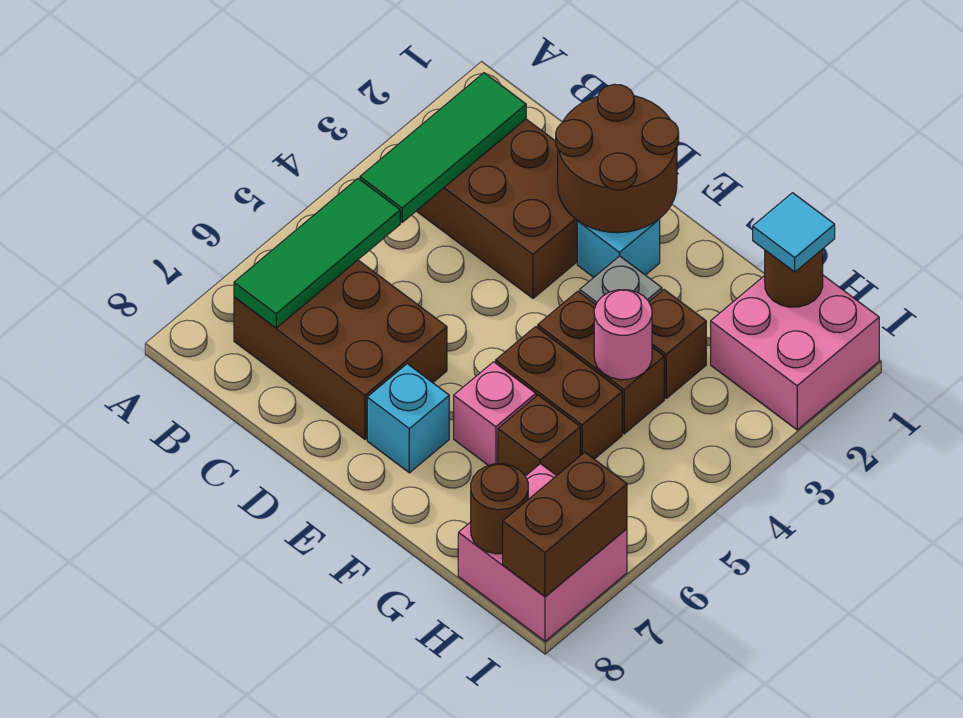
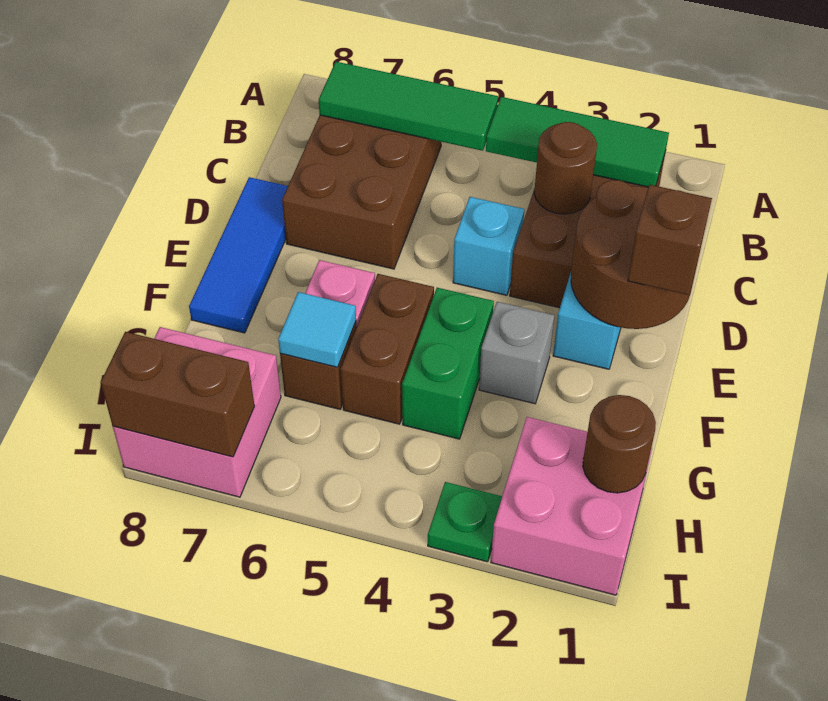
none -> blue tile D8:F8 level 1
cyan brick E7 level 1 -> cyan brick D4 level 1
brown brick F4:G4 level 1 -> green brick F4:G4 level 1
brown brick G3 level 1 -> brown brick E1 level 3
pink round brick G4 level 2 -> none
cyan tile H1 level 3 -> cyan tile G6 level 2
brown round brick H8 level 2 -> brown round brick C3 level 2
none -> green plate I3 level 1

